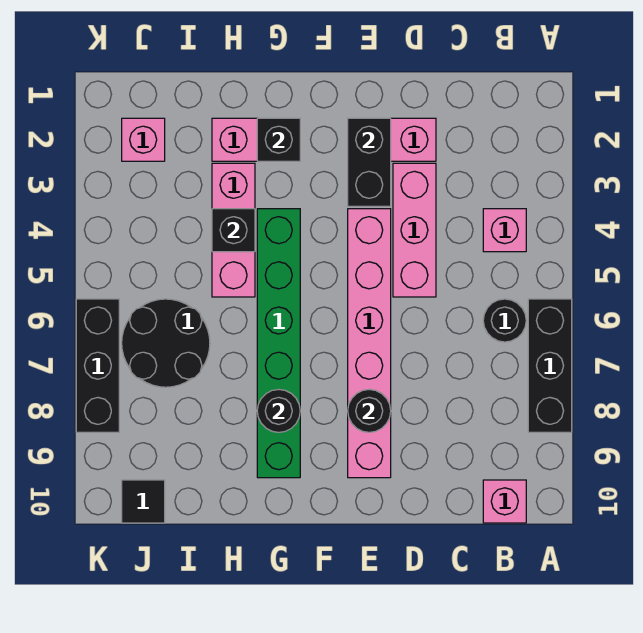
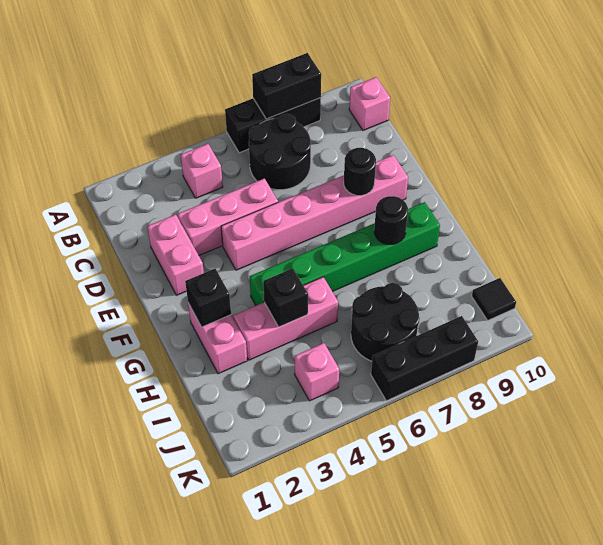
black round brick B6 level 1 -> black round brick B6:C7 level 1
black brick E2:E3 level 2 -> black brick A7:A8 level 2
pink brick J2 level 1 -> pink brick J4 level 1

